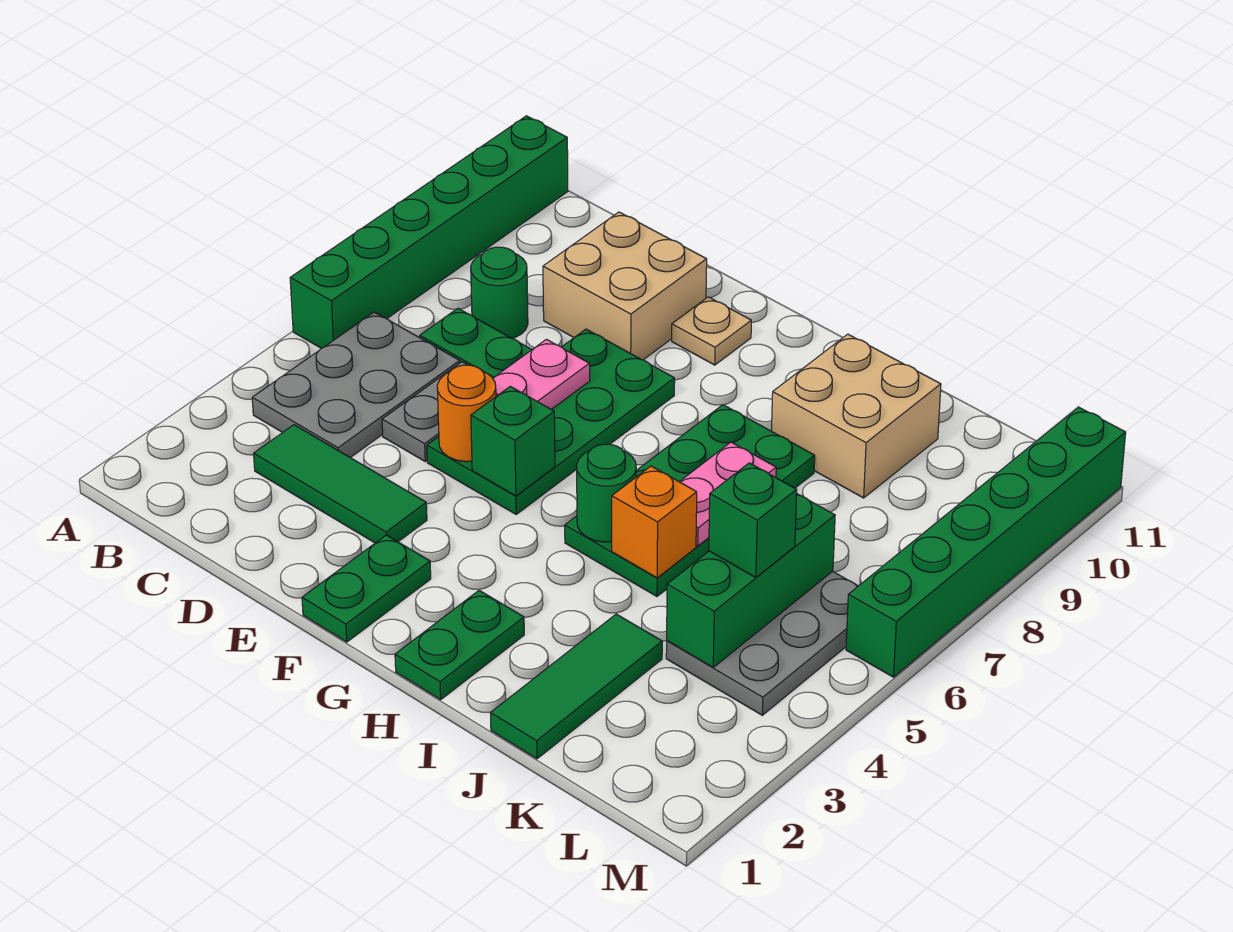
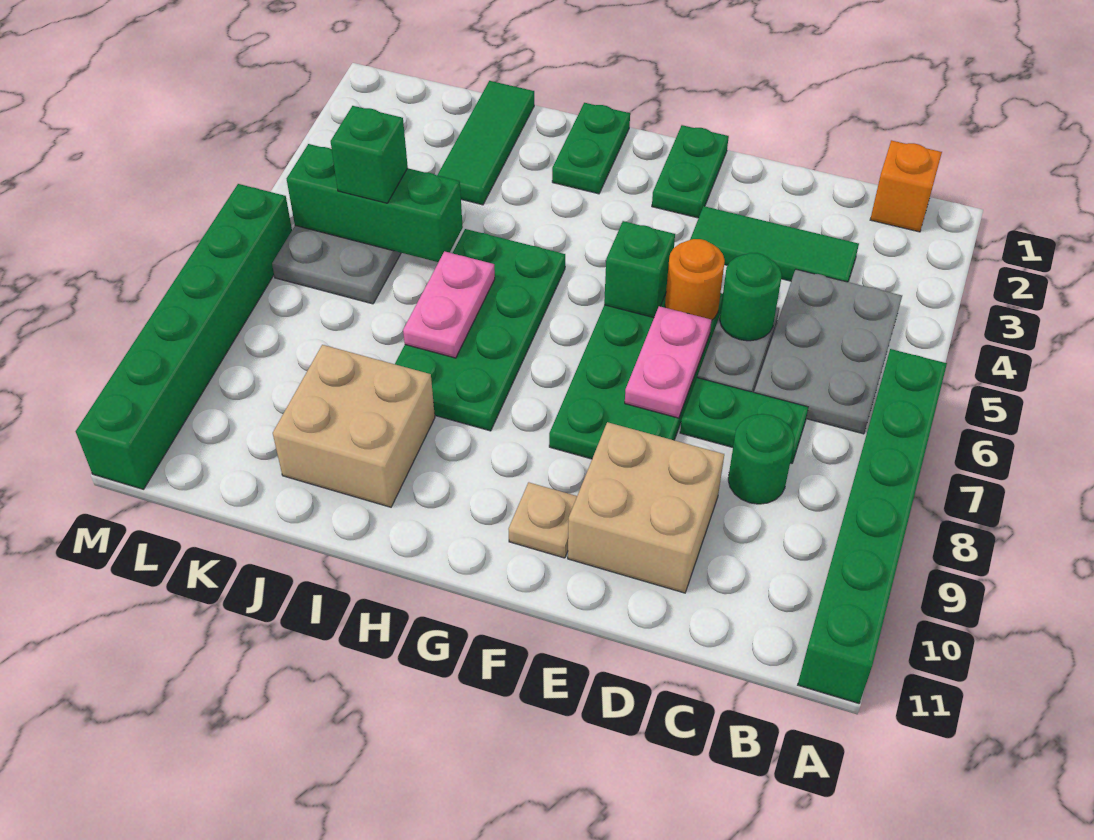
green round brick H5 level 2 -> green round brick D5 level 2
orange brick I5 level 2 -> orange brick B1 level 1
green brick K4:K6 level 2 -> green brick J5:L5 level 2

